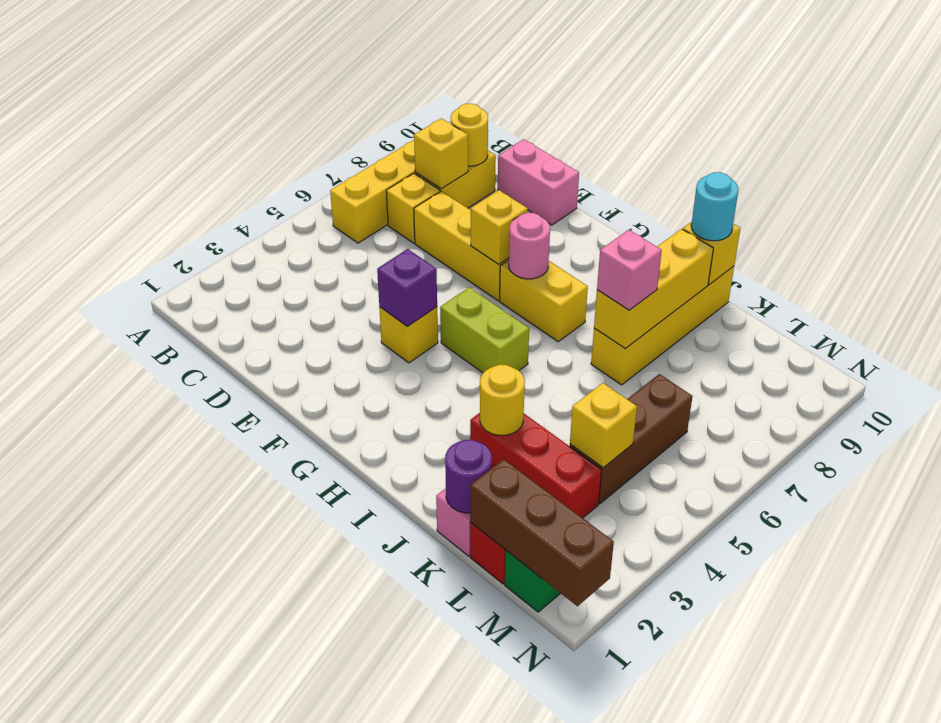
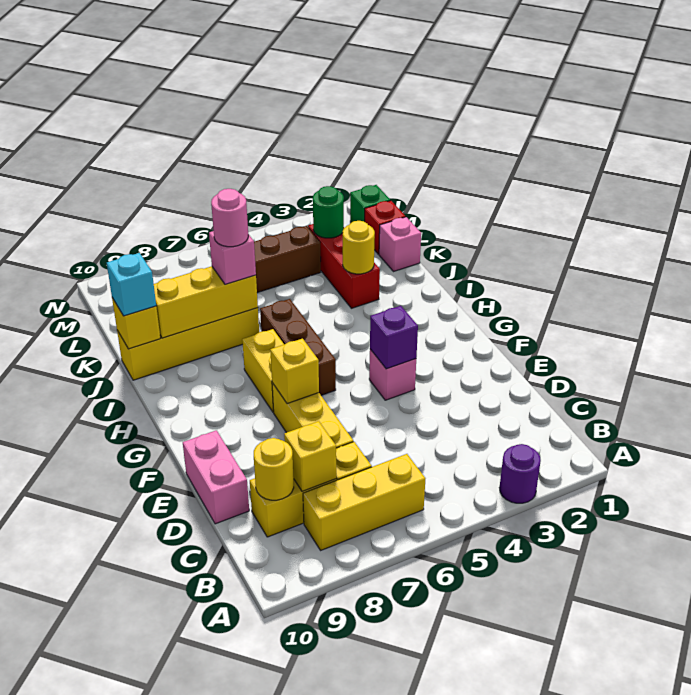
yellow brick F4 level 1 -> pink brick F4 level 1
lime brick G5:H5 level 1 -> none
pink round brick G7 level 2 -> pink round brick J7 level 4
cyan round brick J10 level 3 -> cyan brick J10 level 3
purple round brick K1 level 2 -> purple round brick A3 level 1
brown brick L1:N1 level 2 -> brown brick G6:I6 level 1
none -> green round brick L3 level 2
yellow brick L4 level 2 -> none

